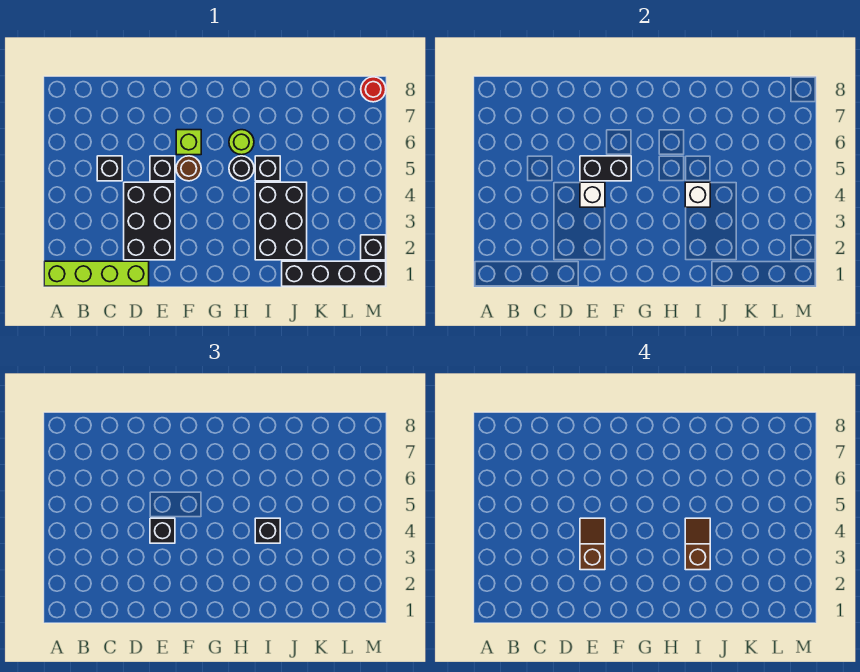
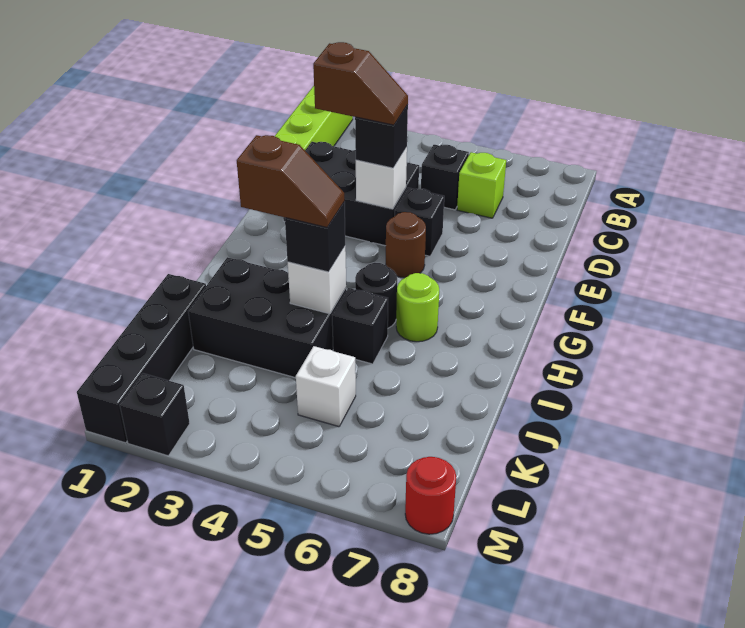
black brick E5:F5 level 2 -> none
lime brick F6 level 1 -> lime brick C6 level 1
none -> white brick K5 level 1

